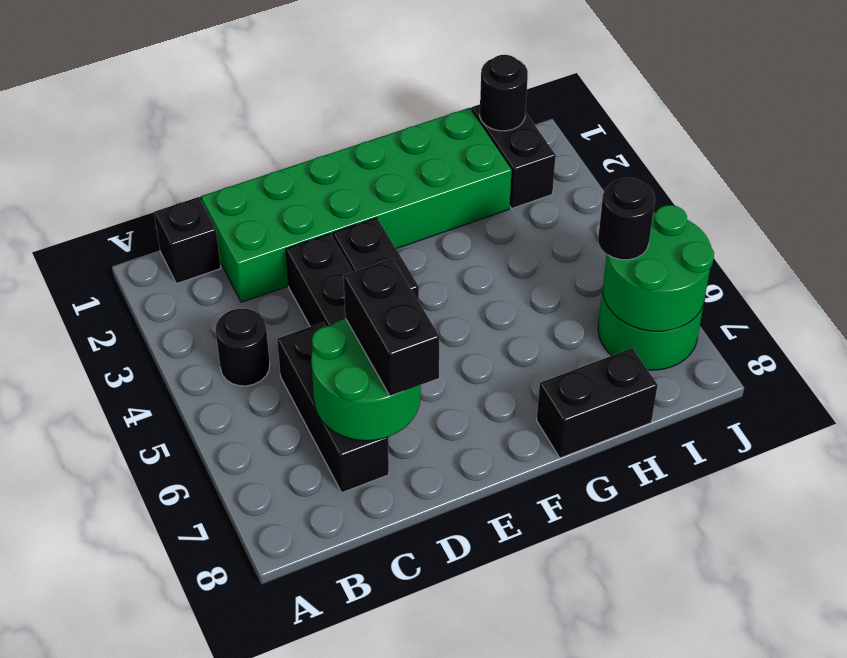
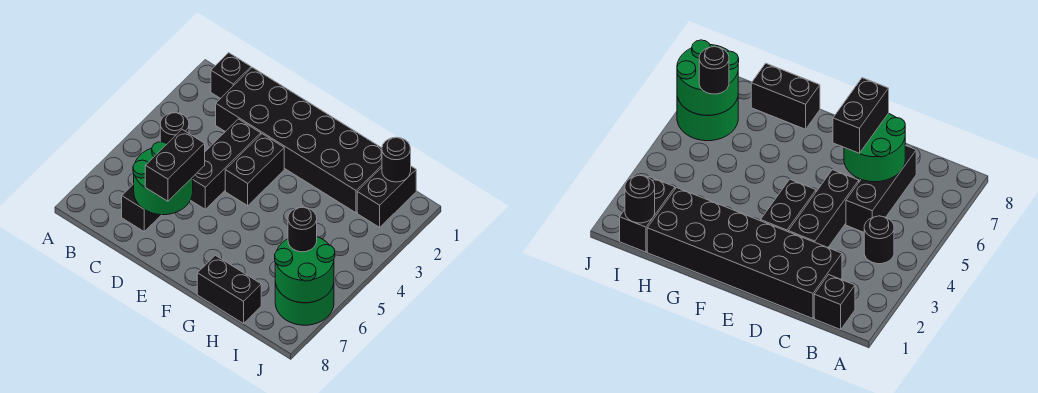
green brick C1:H2 level 1 -> black brick C1:H2 level 1

